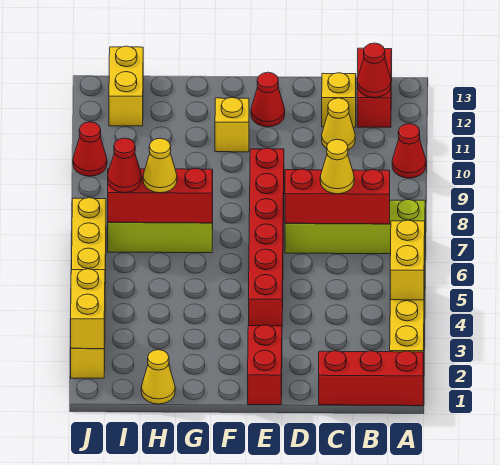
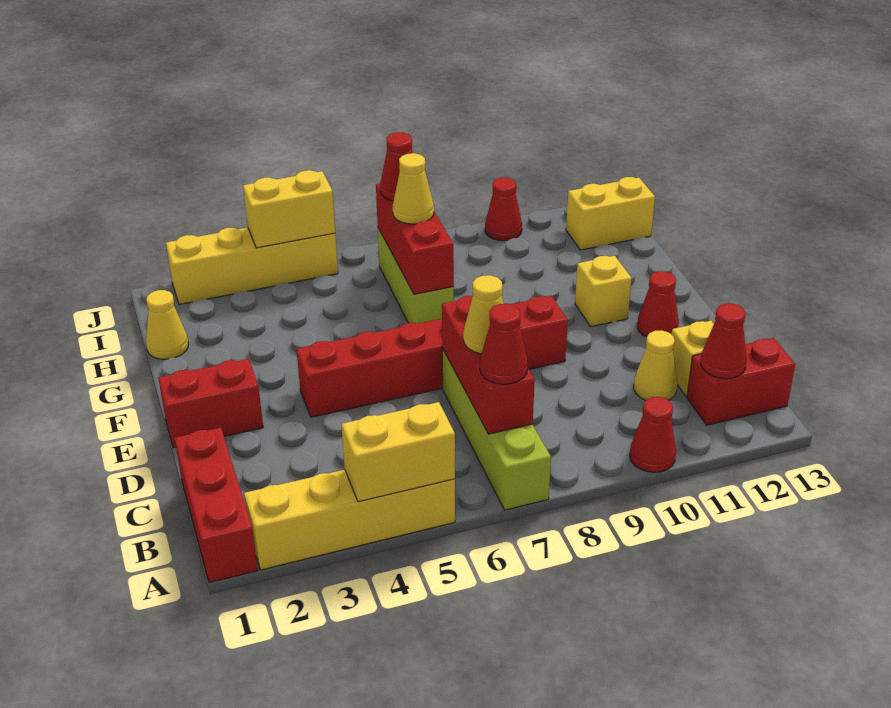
none -> red cone B7 level 3
yellow brick J2:J7 level 1 -> yellow brick J2:J5 level 1
yellow brick J2:J3 level 2 -> yellow brick J4:J5 level 2

